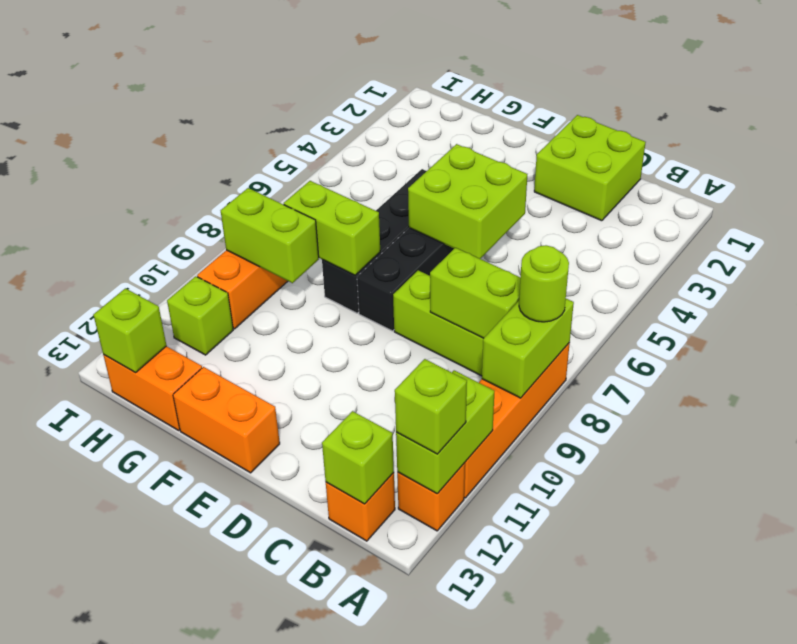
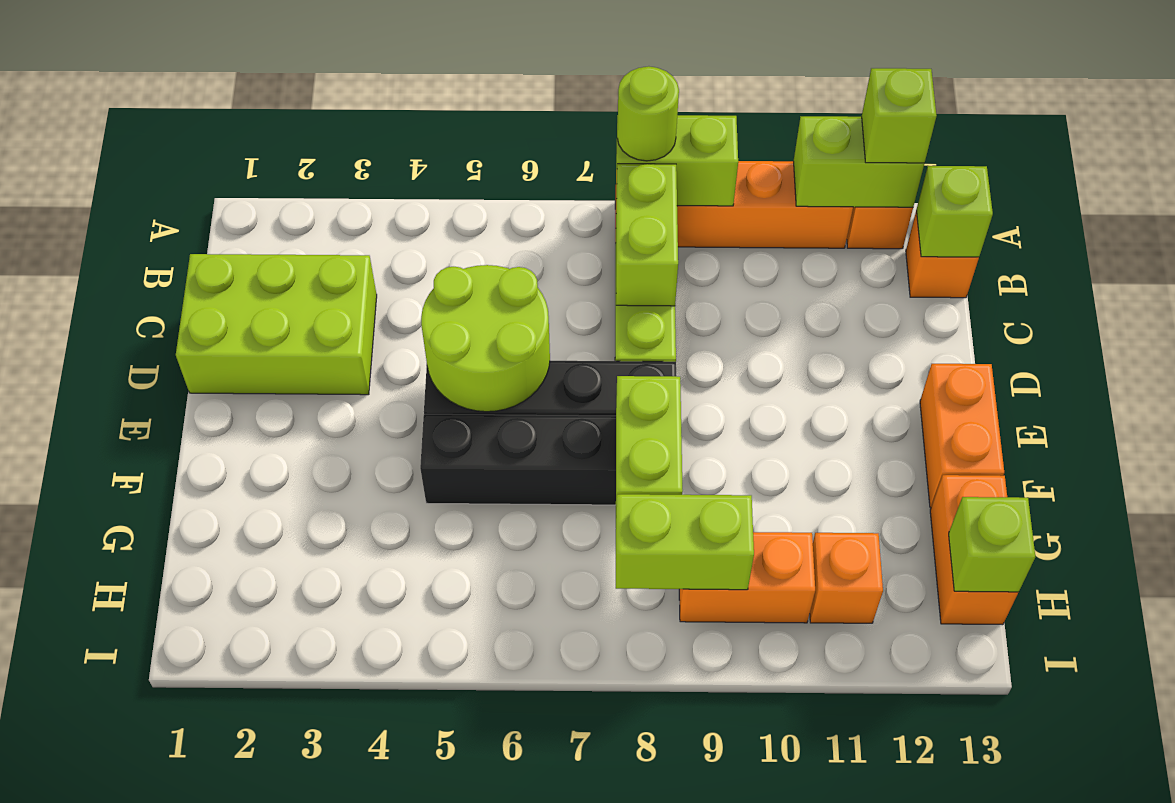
lime brick C1:D2 level 1 -> lime brick C1:D3 level 1
lime brick D5:E6 level 2 -> lime round brick D5:E6 level 2
lime brick G9:H9 level 2 -> lime brick H8:H9 level 2
lime brick H11 level 1 -> orange brick H11 level 1

